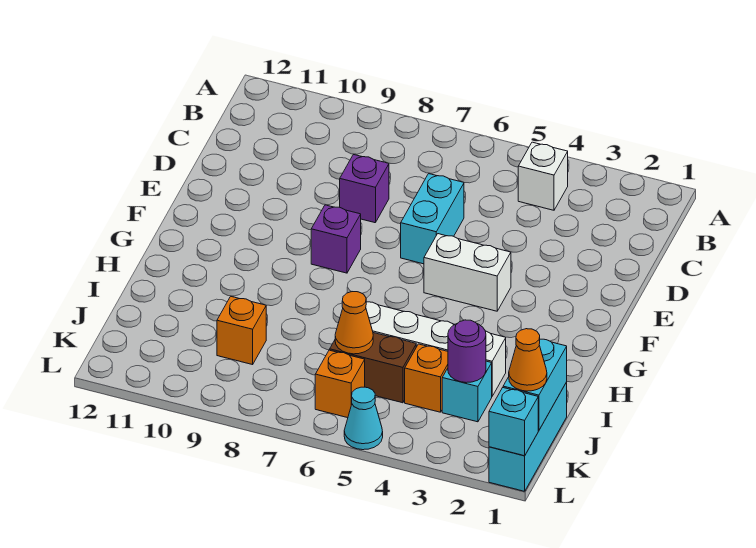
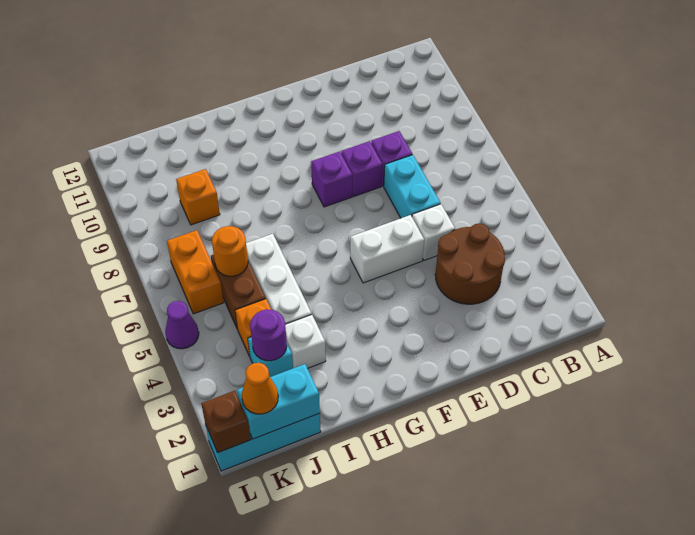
white brick B4 level 1 -> white brick D5 level 1
none -> brown round brick C3:D4 level 1
cyan brick D6:E6 level 1 -> cyan brick D6:D7 level 1
none -> purple brick E8 level 1
white brick F4:F5 level 1 -> white brick E5:F5 level 1
orange cone J6 level 2 -> orange round brick J6 level 2
orange brick K6 level 1 -> orange brick K6:K7 level 1
cyan brick L1 level 2 -> brown brick L1 level 2
cyan cone L5 level 1 -> purple cone L5 level 1

